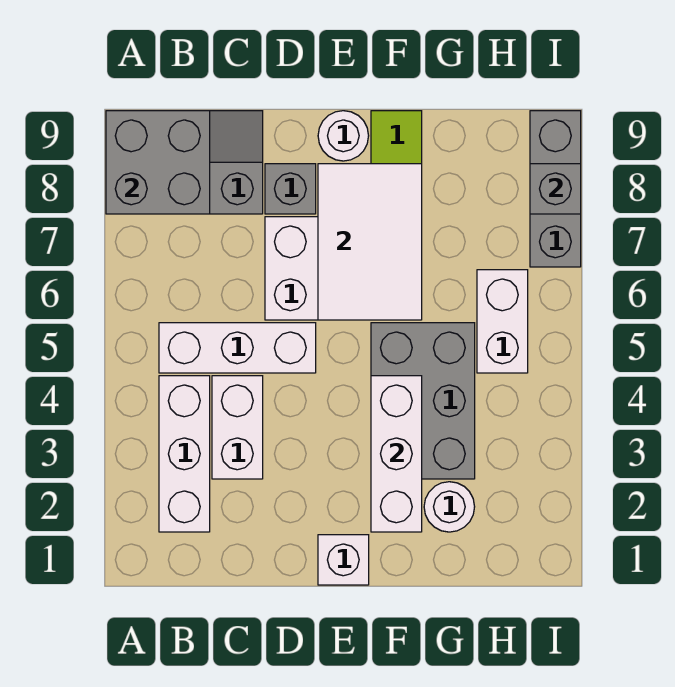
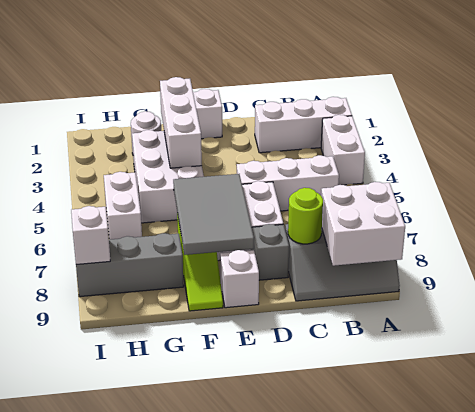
grey brick A8:B9 level 2 -> white brick A8:B9 level 2
white brick B2:B4 level 1 -> white brick A2:C2 level 1
white brick C3:C4 level 1 -> white brick A3:A4 level 1
none -> lime round brick C8 level 2
white tile E6:F8 level 2 -> grey tile E6:F8 level 2
white round brick E9 level 1 -> white brick E9 level 1
grey brick F3:G5 level 1 -> white brick F3:G5 level 1
grey brick I7:I9 level 1 -> grey brick G8:I8 level 1
grey brick I8 level 2 -> white brick I8 level 2

